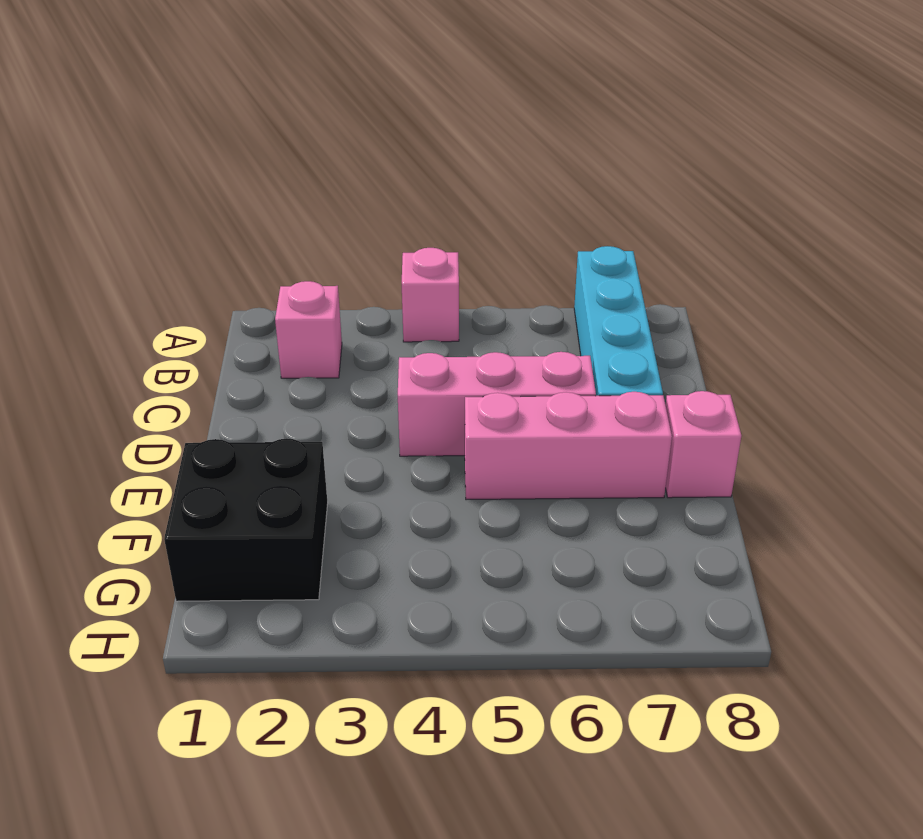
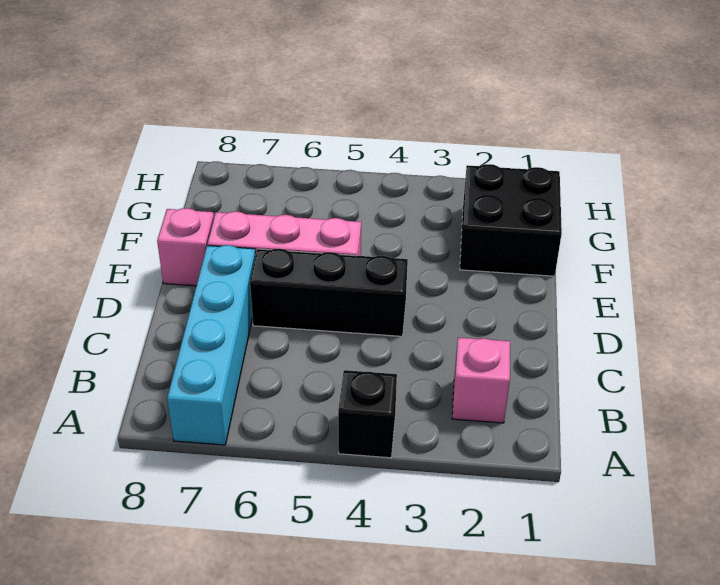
pink brick A4 level 1 -> black brick A4 level 1
pink brick D4:D6 level 1 -> black brick D4:D6 level 1

